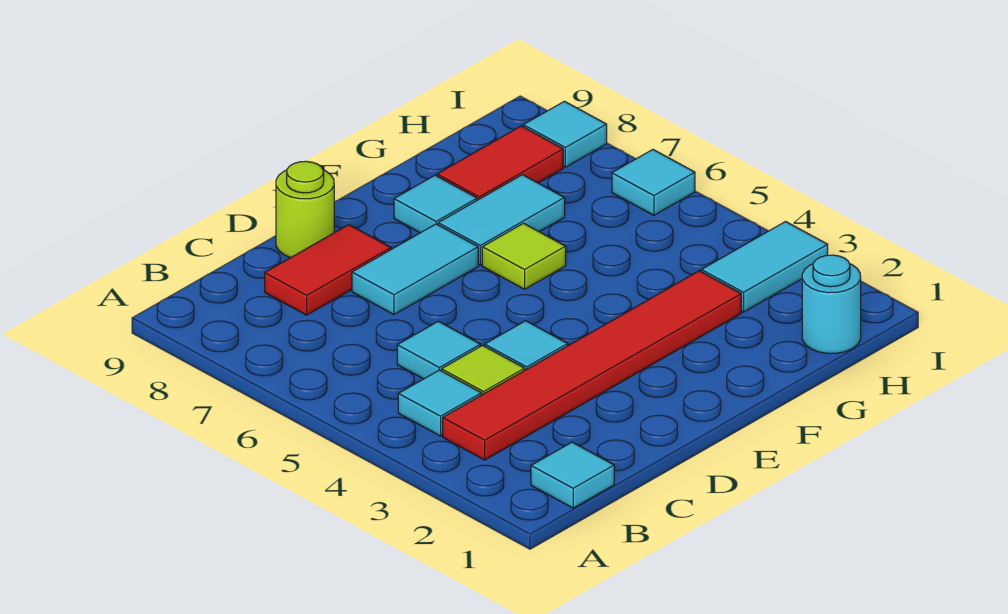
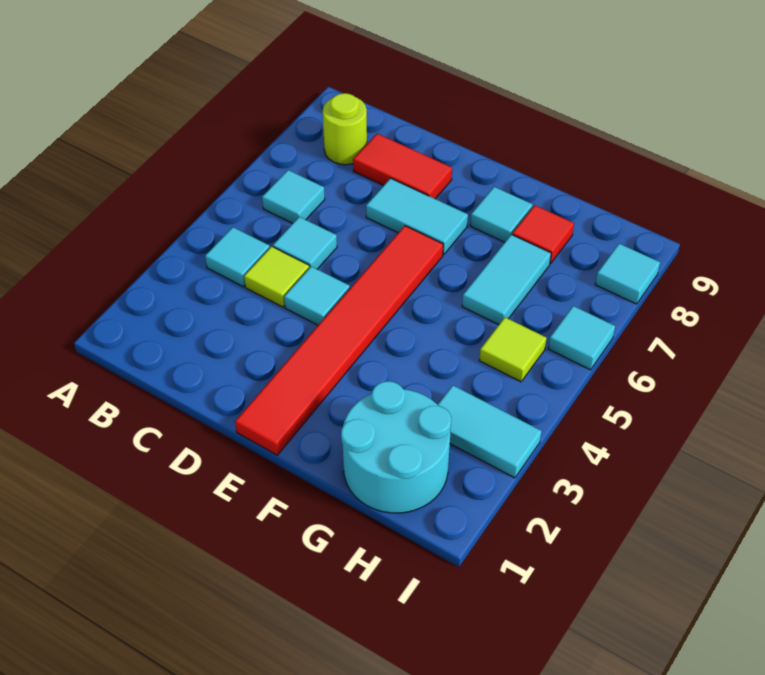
cyan tile B1 level 1 -> cyan tile B6 level 1
red tile B3:G3 level 1 -> red tile E1:E6 level 1
lime round brick D9 level 1 -> lime round brick B8 level 1
lime tile F6 level 1 -> lime tile H5 level 1
cyan tile F7:G7 level 1 -> cyan tile G6:G7 level 1
red tile G8:H8 level 1 -> red tile G8 level 1
cyan round brick H1 level 1 -> cyan round brick G1:H2 level 1

